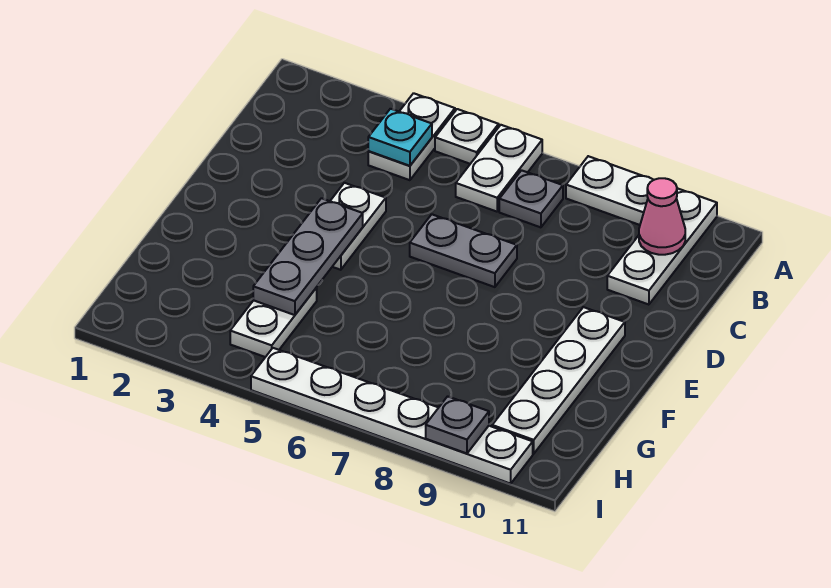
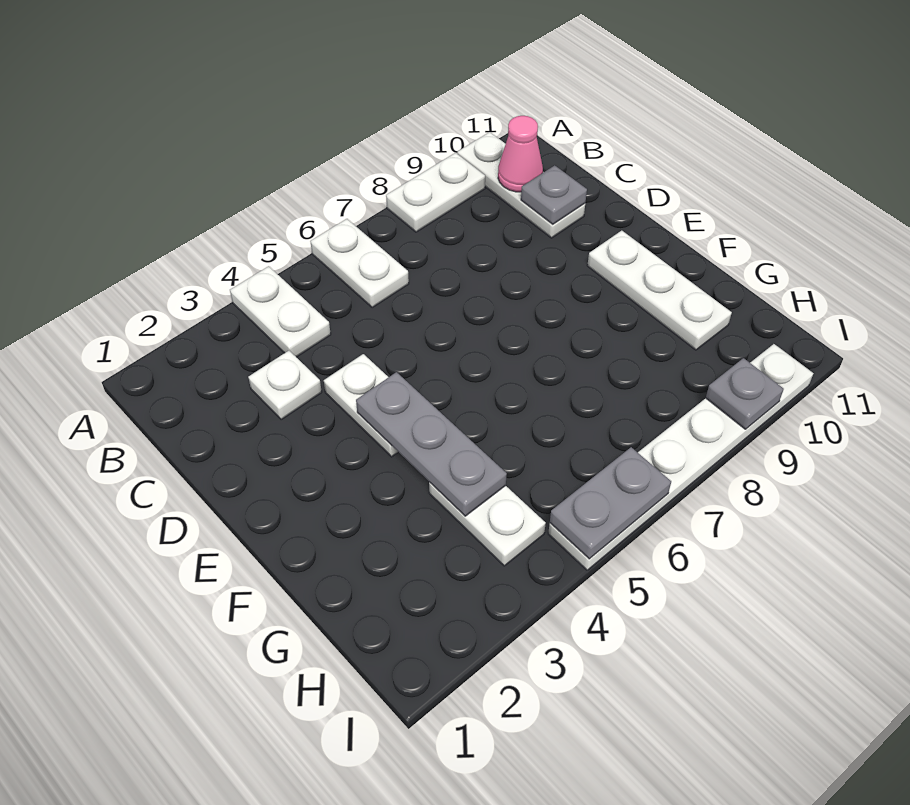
white plate A5 level 1 -> white plate C3 level 1
cyan plate B4 level 2 -> none
grey plate B7 level 1 -> grey plate C10 level 2
grey plate D6:D7 level 1 -> grey plate I5:I6 level 2
white plate E10:H10 level 1 -> white plate E10:G10 level 1

